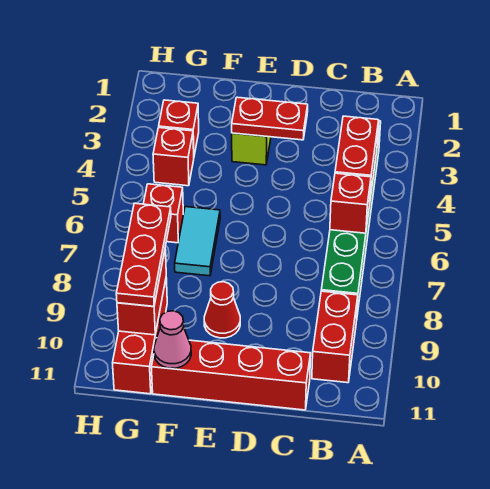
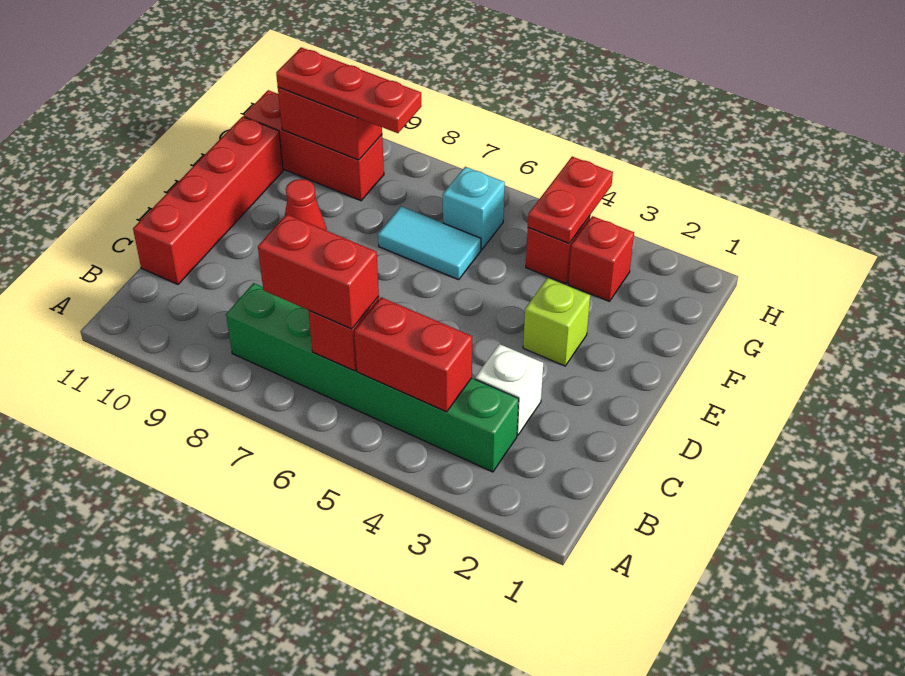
red brick B9:B10 level 1 -> red brick B6:B7 level 3
none -> white brick C3 level 1
red plate D3:E3 level 2 -> red plate G4:H4 level 2
pink cone F11 level 2 -> none
red brick G6 level 1 -> cyan brick G6 level 1

